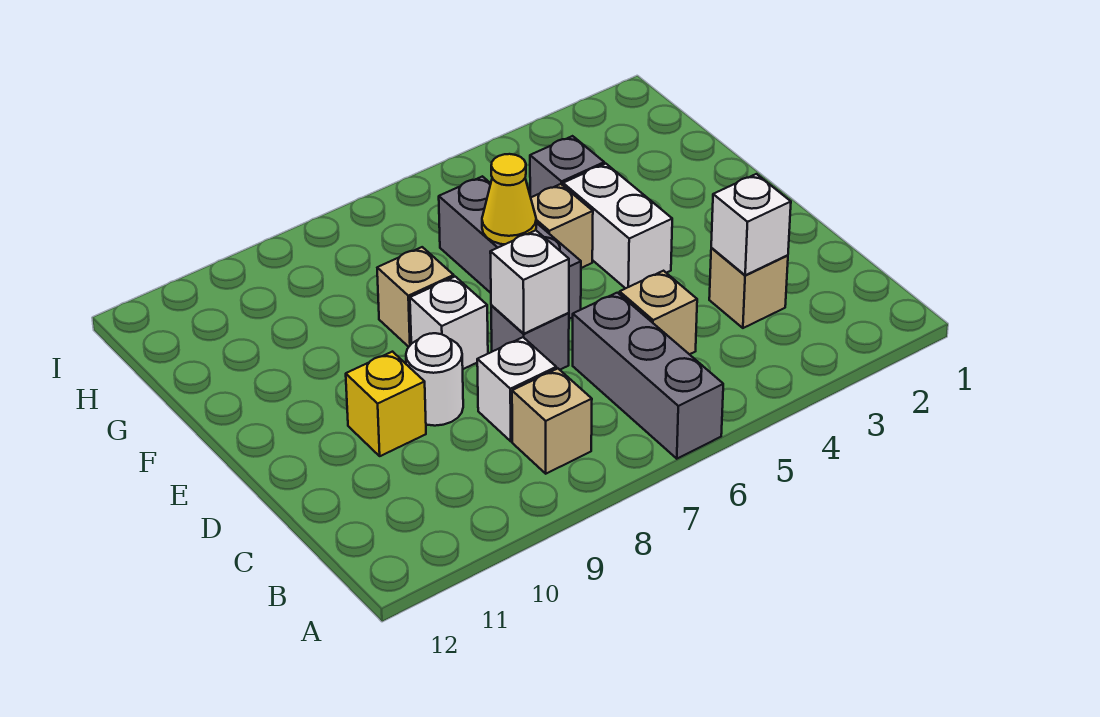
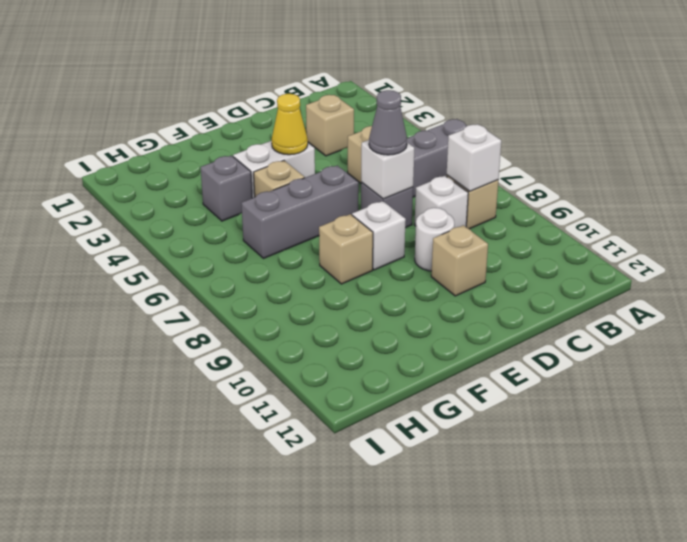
white brick C3 level 2 -> white brick B8 level 2
none -> grey cone D7 level 3
yellow brick D10 level 1 -> tan brick D10 level 1
yellow cone F6 level 2 -> yellow cone E4 level 2

